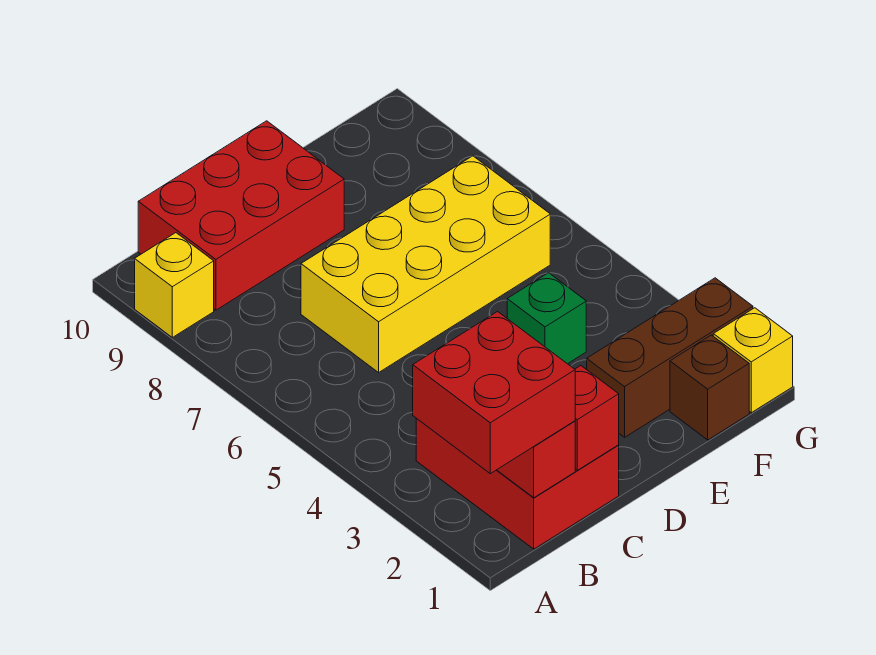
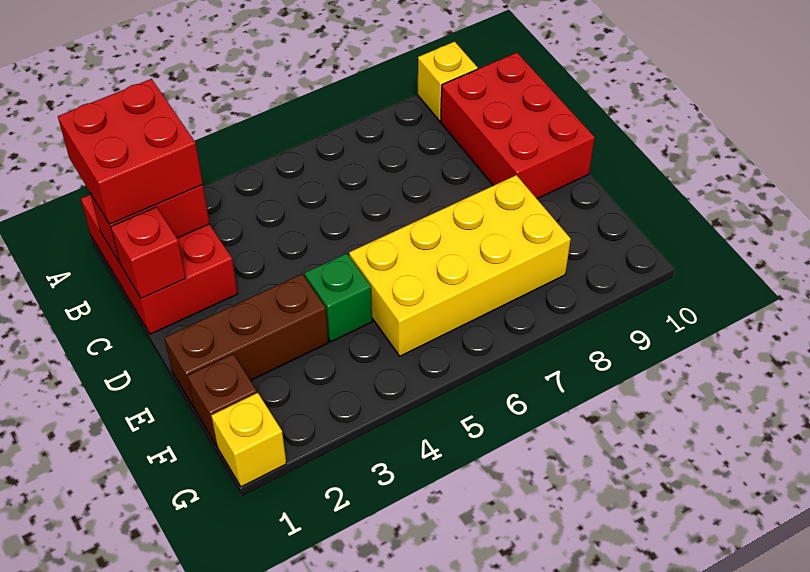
red brick B1:C3 level 1 -> red brick A1:C2 level 1
yellow brick C6:F7 level 1 -> yellow brick E5:F8 level 1
brown brick E2:G2 level 1 -> brown brick E1:E3 level 1

